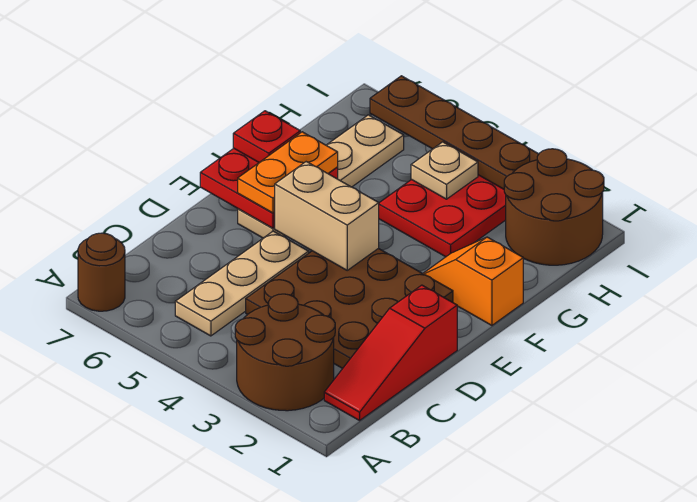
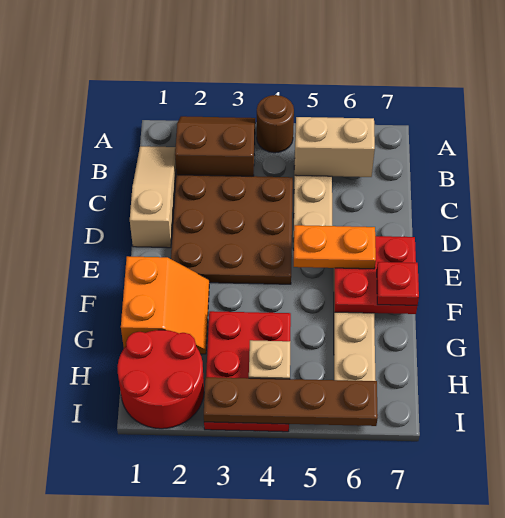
brown round brick A2:B3 level 1 -> brown slope A2:B3 level 1 top B
brown round brick A7 level 1 -> brown round brick A4 level 1
red slope B1:D1 level 1 top D -> tan slope B1:D1 level 1 top D
tan brick E4:E5 level 2 -> tan brick B5:B6 level 2
orange plate E6:F6 level 3 -> orange plate E5:E6 level 3
orange slope F1:F2 level 1 top 1 -> orange slope F1:G2 level 1 top 1
brown round brick H1:I2 level 1 -> red round brick H1:I2 level 1

